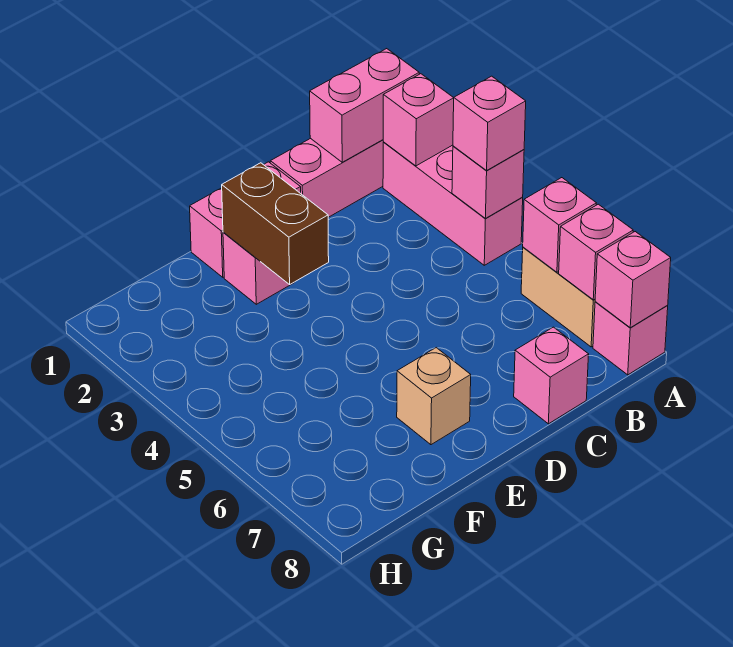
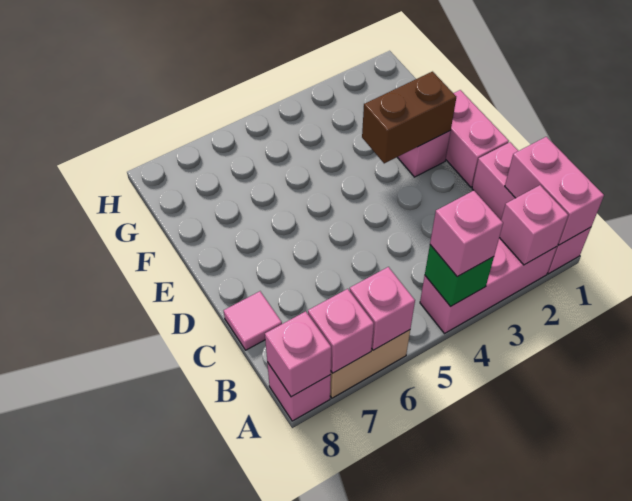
pink brick A4 level 2 -> green brick A4 level 2
pink brick C8 level 1 -> pink tile C8 level 1
tan brick E7 level 1 -> none

